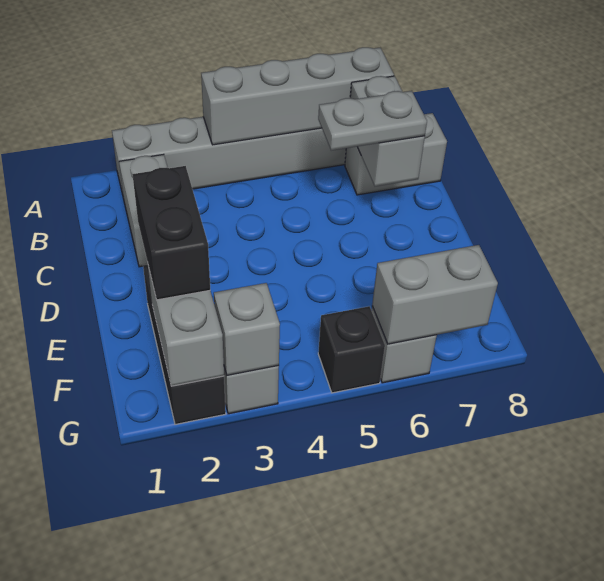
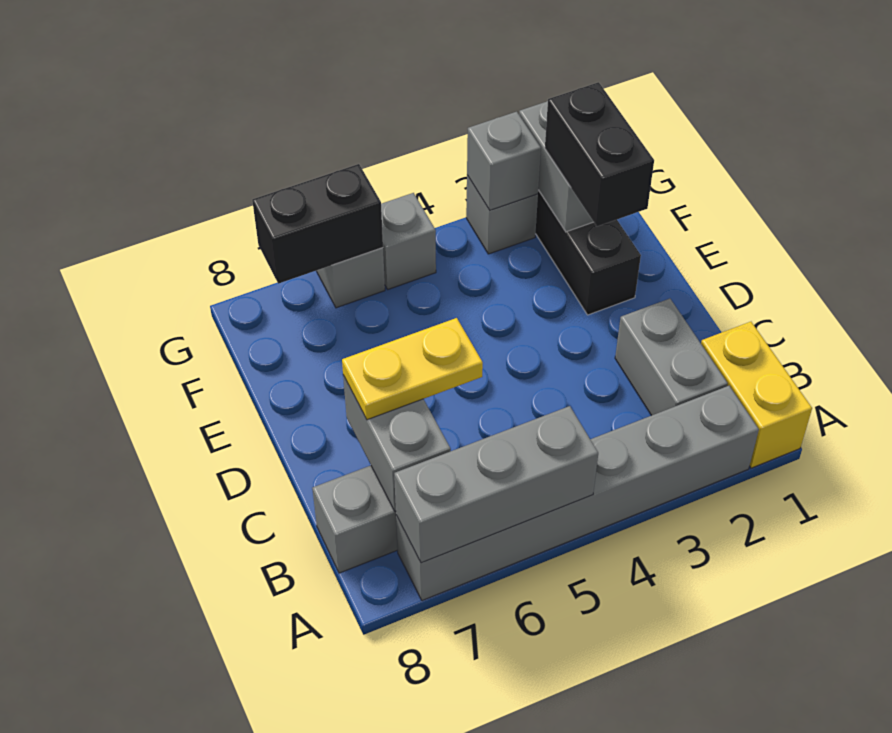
none -> yellow brick A1:B1 level 1
grey brick A4:A7 level 2 -> grey brick A5:A7 level 2
grey plate C6:C7 level 3 -> yellow plate C6:C7 level 3
black brick G5 level 1 -> grey brick G5 level 1
grey brick G6:G7 level 2 -> black brick G6:G7 level 2

